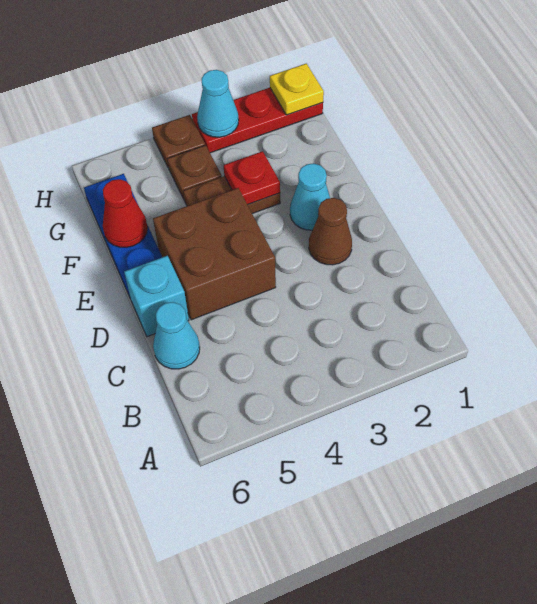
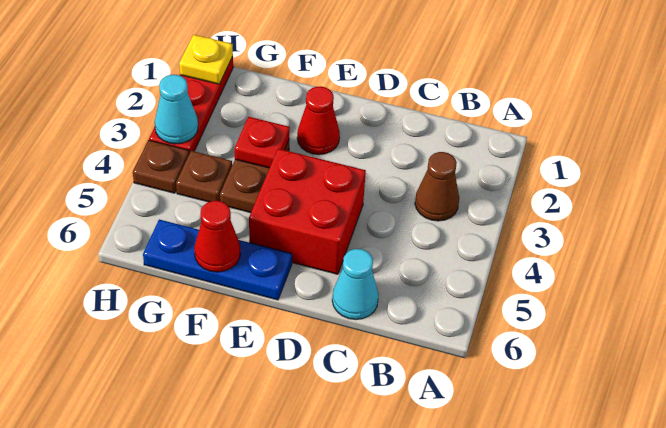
brown cone D2 level 1 -> brown cone B3 level 1
brown brick D4:E5 level 1 -> red brick D4:E5 level 1
cyan brick D6 level 1 -> none
cyan cone E2 level 1 -> red cone E2 level 1

